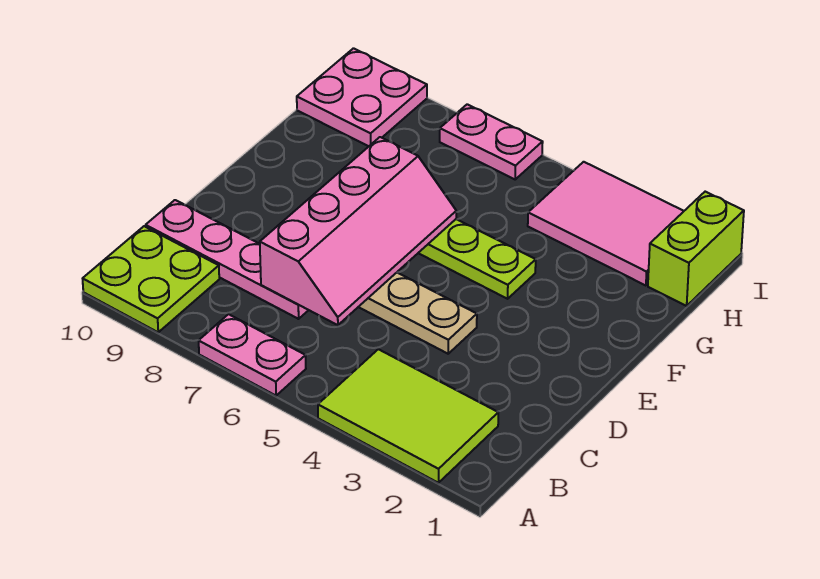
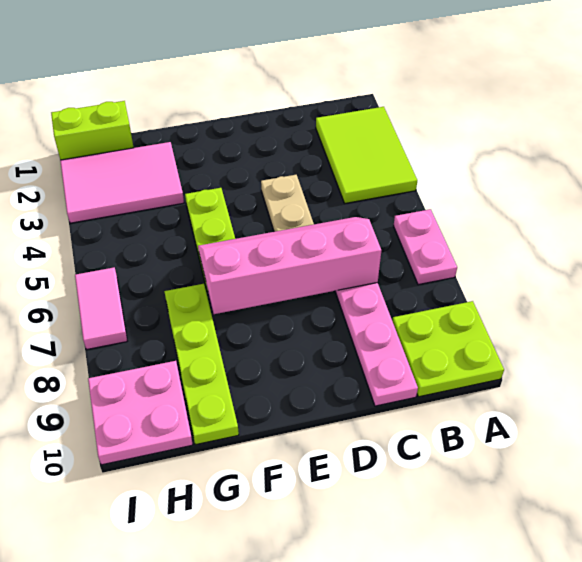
none -> lime plate G7:G10 level 1
pink tile H2:I4 level 1 -> pink tile G2:I3 level 1
pink plate I6:I7 level 1 -> pink tile I6:I7 level 1

